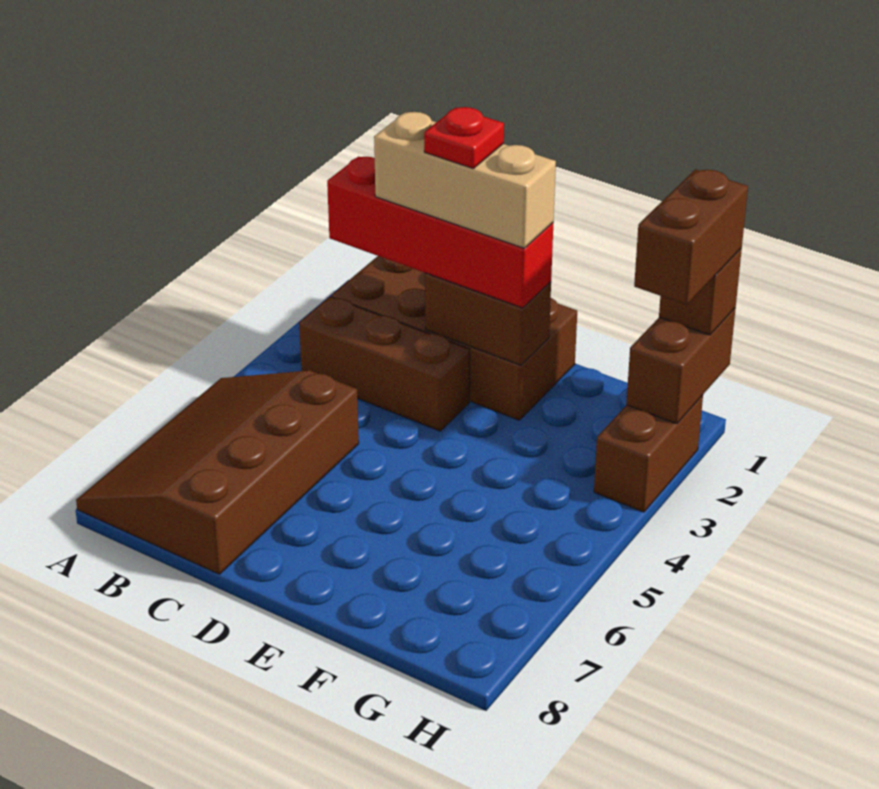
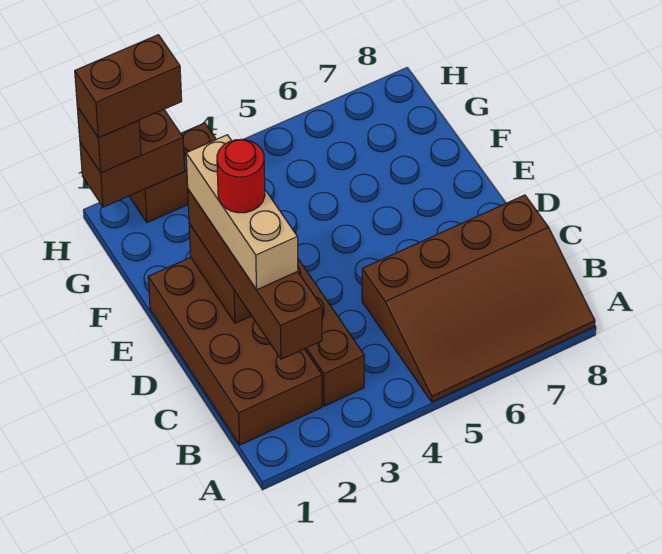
red brick B2:E2 level 3 -> brown brick B2:E2 level 3
red plate D2 level 5 -> red round brick D2 level 5

